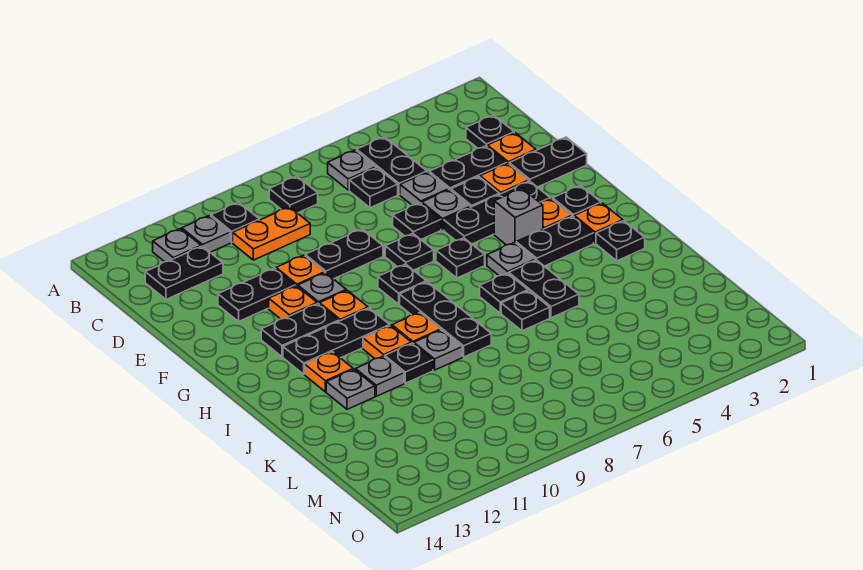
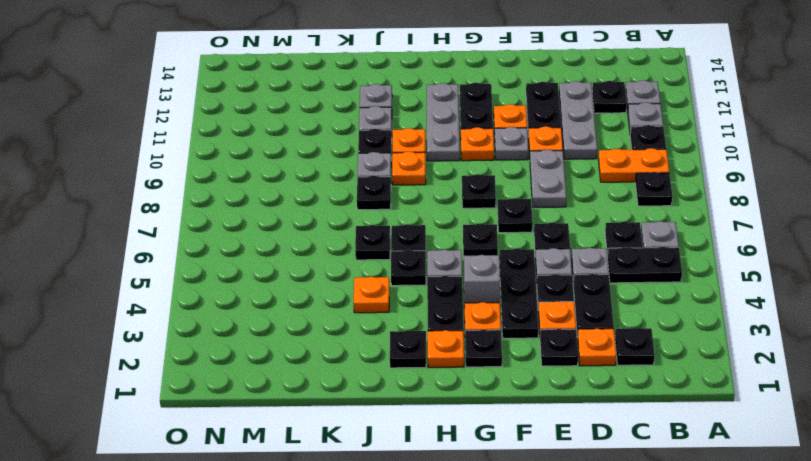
orange plate C9:C10 level 1 -> orange plate B9:C9 level 1
black plate C12:C13 level 1 -> black plate C12 level 1
none -> grey plate D10:D12 level 1
black plate E1:E2 level 1 -> black plate E2 level 1
black plate E8:E9 level 1 -> grey plate E8:E9 level 1
black plate H8:J8 level 1 -> black plate J8 level 1
black plate H10:H12 level 1 -> grey plate H10:H12 level 1
black plate I5:J5 level 1 -> black plate I5 level 1
orange plate I12 level 1 -> orange plate J4 level 1

